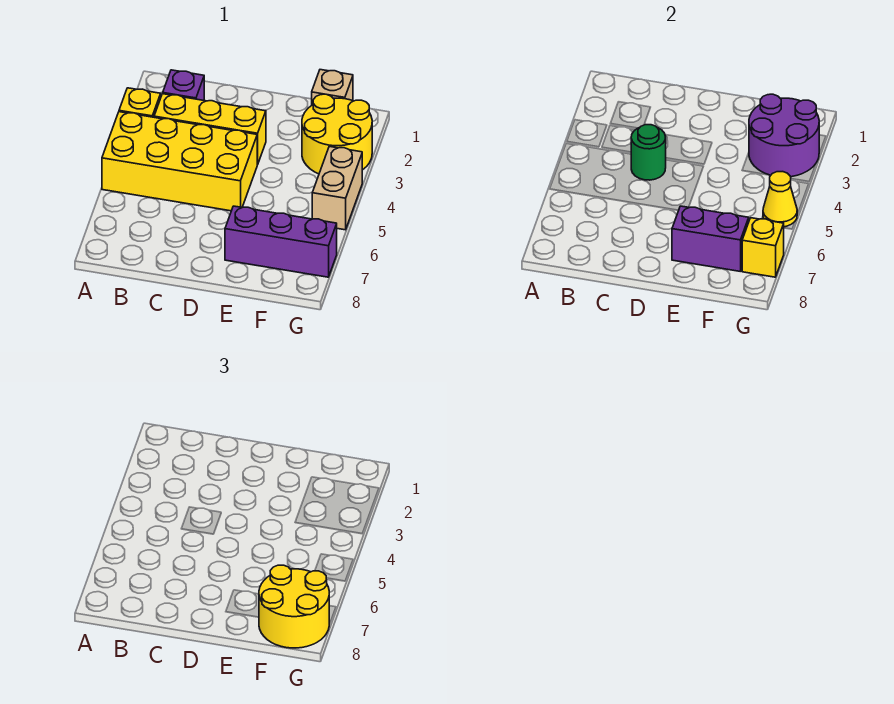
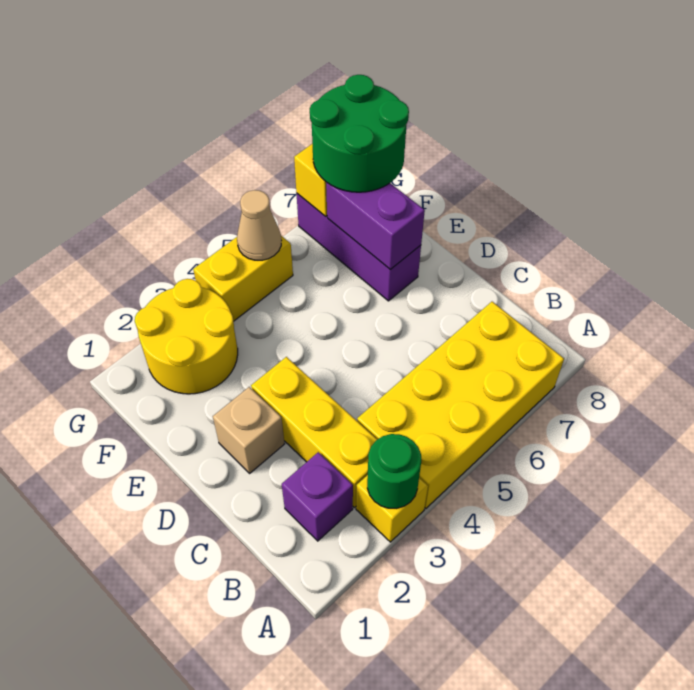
yellow brick A4:D5 level 1 -> yellow brick A4:B7 level 1
green round brick C4 level 2 -> green round brick A3 level 2
tan brick F1 level 1 -> tan brick D2 level 1
purple round brick F2:G3 level 2 -> none
yellow round brick F7:G8 level 3 -> green round brick F7:G8 level 3
tan brick G4:G5 level 1 -> yellow brick G4:G5 level 1
yellow cone G5 level 2 -> tan cone G5 level 2

